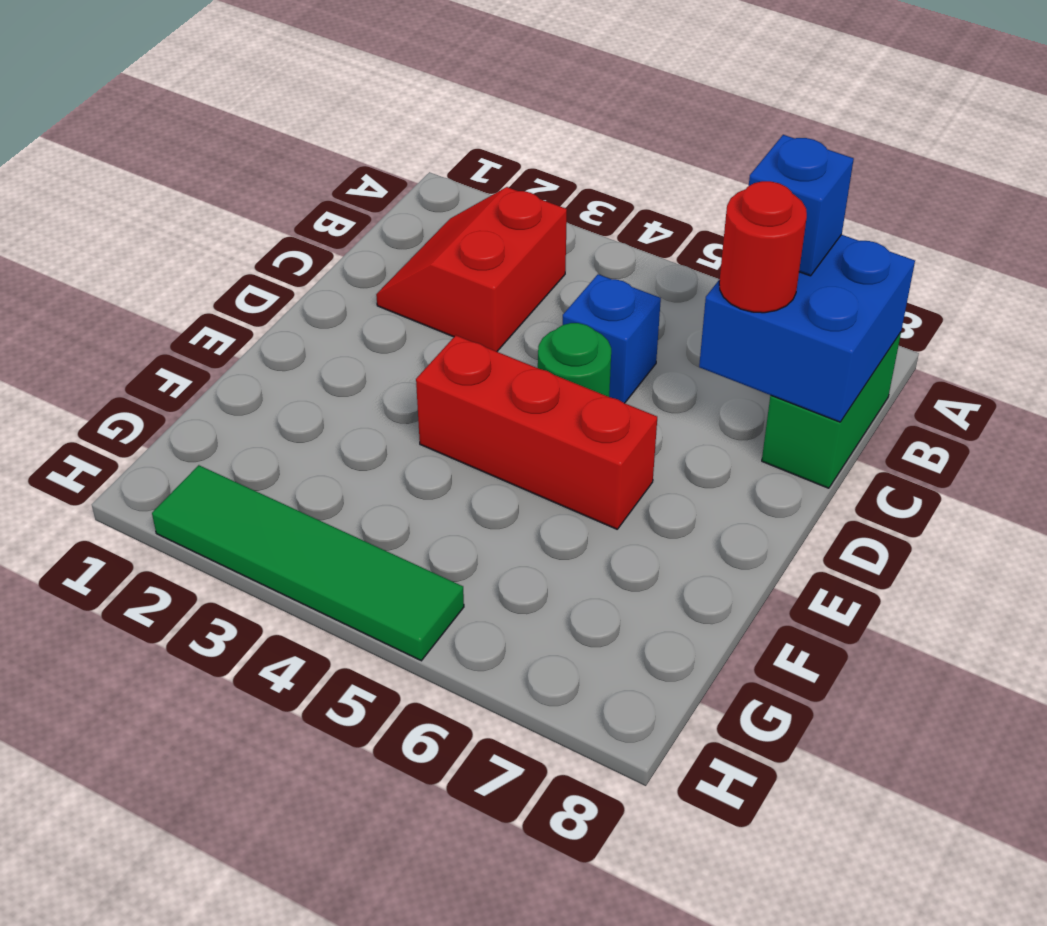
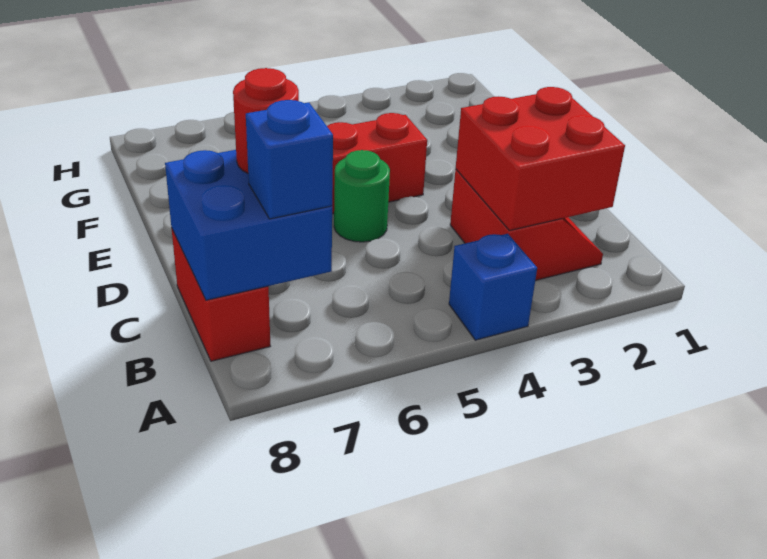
none -> red brick B2:C3 level 2
green brick B8:C8 level 1 -> red brick B8:C8 level 1
blue brick C5 level 1 -> blue brick A4 level 1
green tile H2:H5 level 1 -> none

